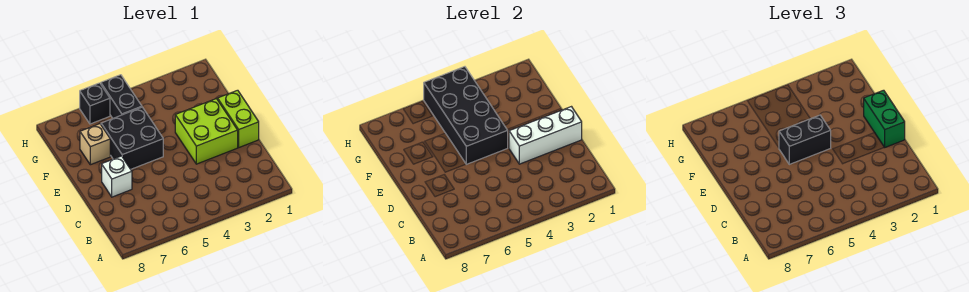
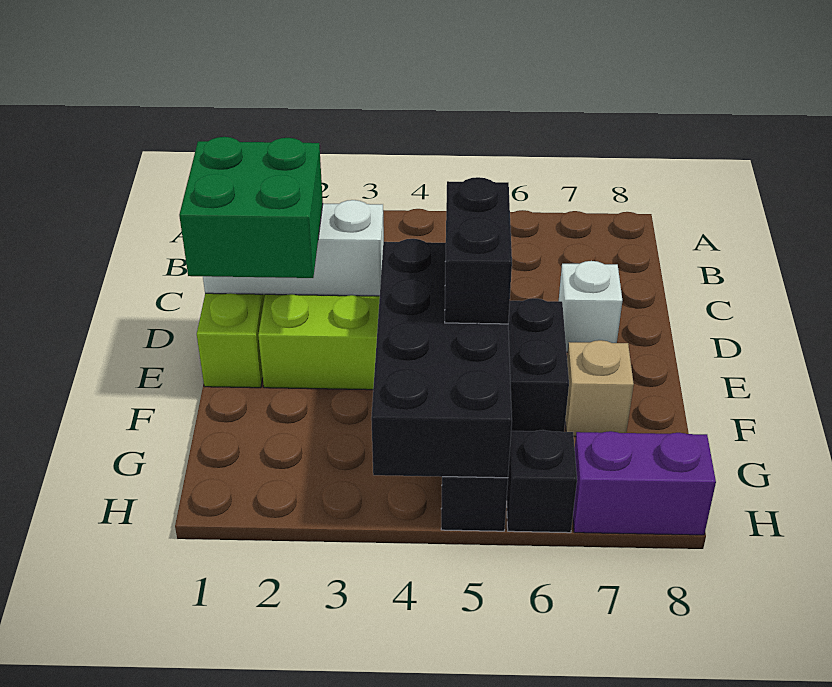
green brick D1:E1 level 3 -> green brick D1:E2 level 3
black brick E4:E5 level 3 -> black brick E5:F5 level 3
none -> purple brick H7:H8 level 1

